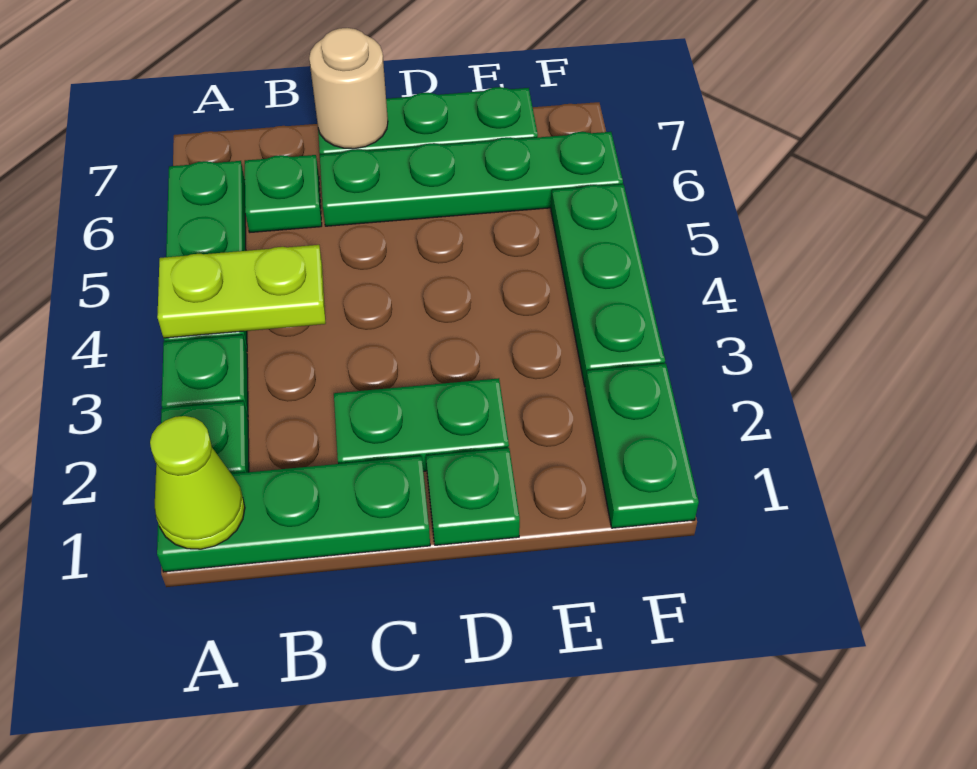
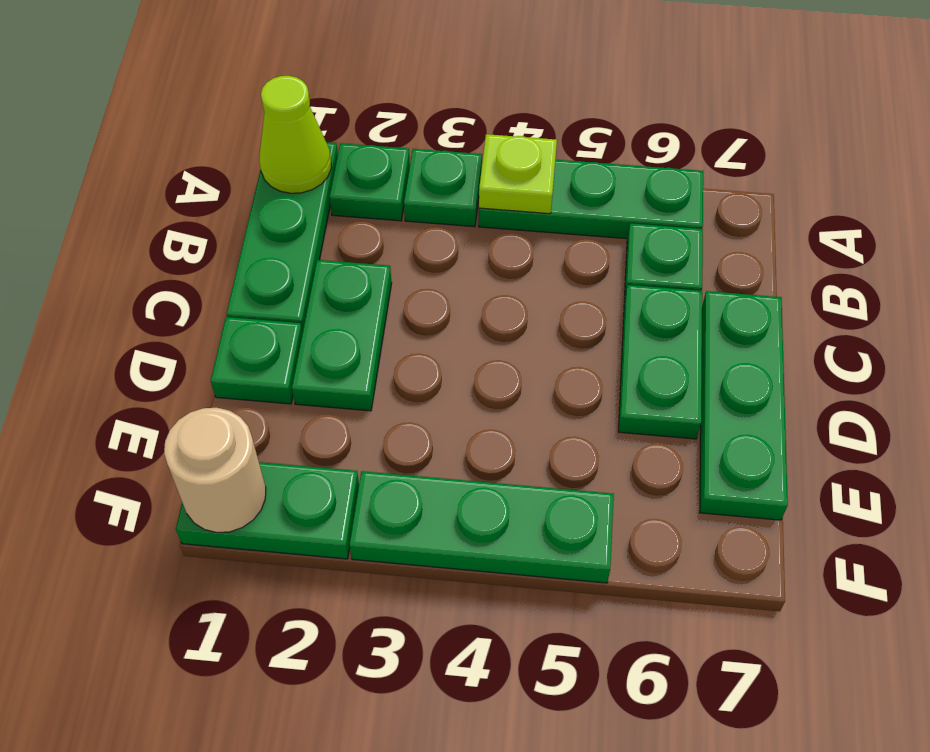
lime plate A4:B4 level 2 -> lime plate A4 level 2
green plate C6:F6 level 1 -> green plate C6:D6 level 1
tan round brick C7 level 2 -> tan round brick F1 level 2

